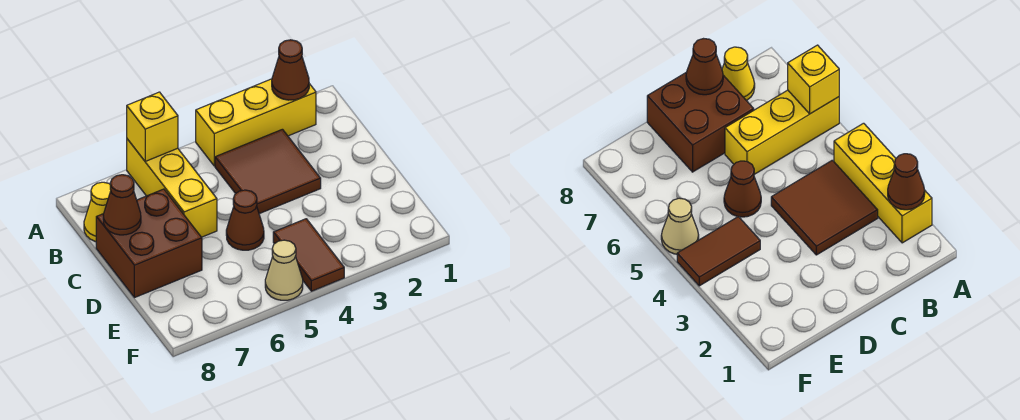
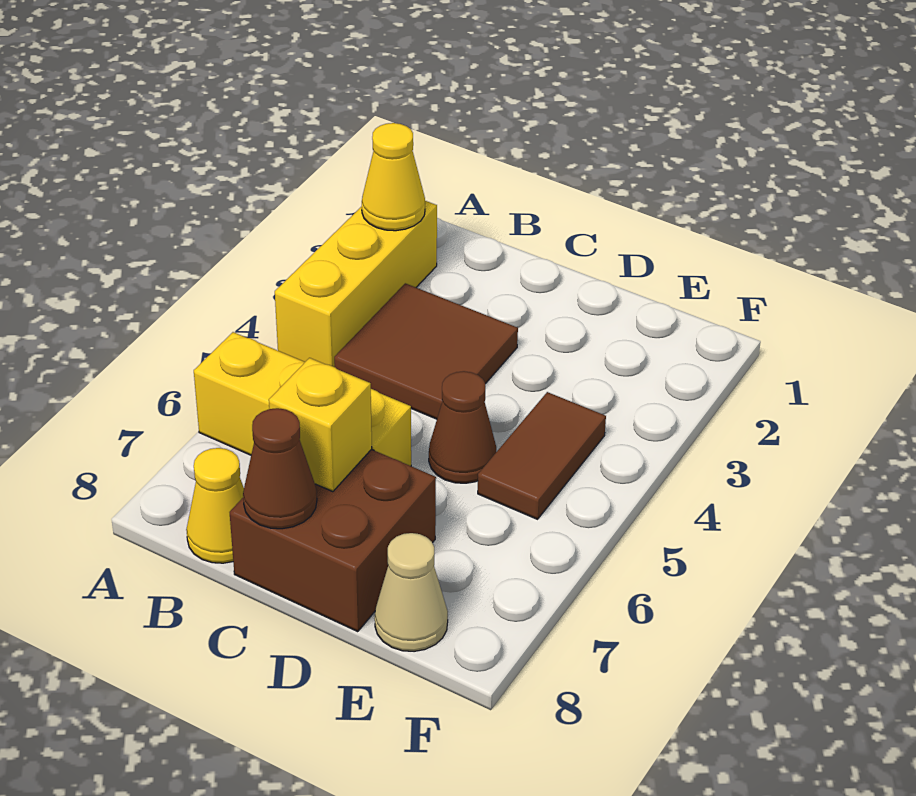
brown cone A2 level 2 -> yellow cone A2 level 2
yellow brick A6 level 2 -> yellow brick C7 level 2
brown tile E4:F4 level 1 -> brown tile E4:E5 level 1
tan cone F5 level 1 -> tan cone E8 level 1

